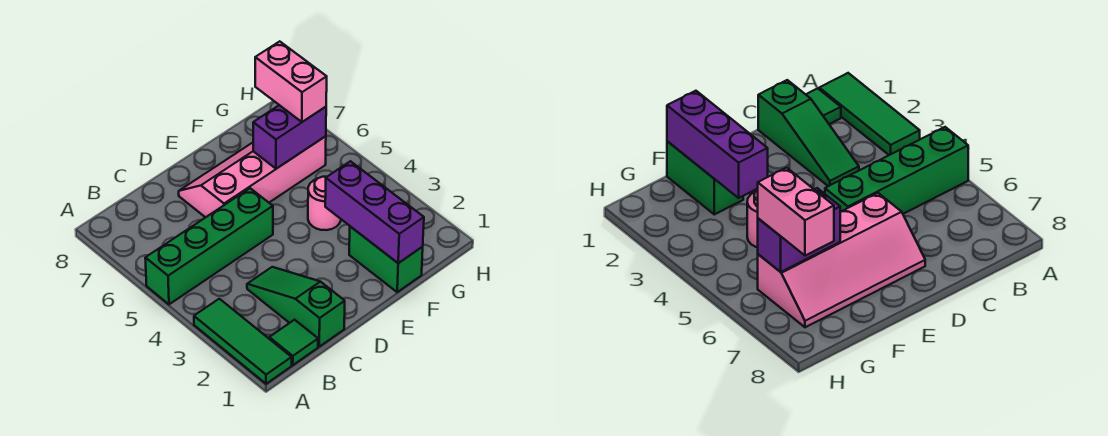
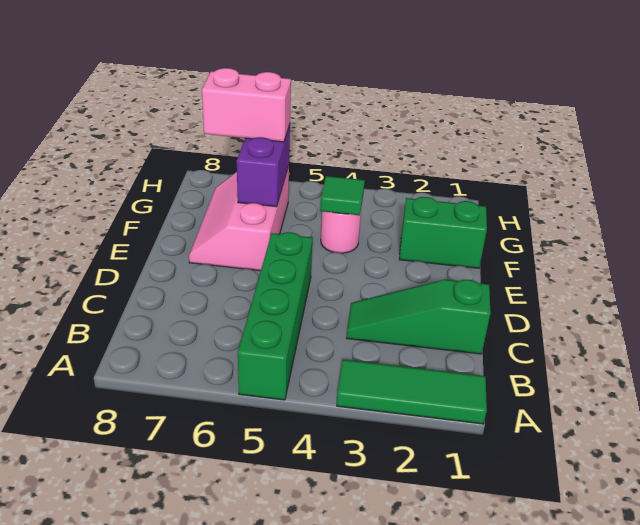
green tile B1 level 1 -> green tile F4 level 2
pink slope D6:G7 level 1 top 6 -> pink slope E6:G7 level 1 top 6
purple brick F1:F3 level 2 -> none

